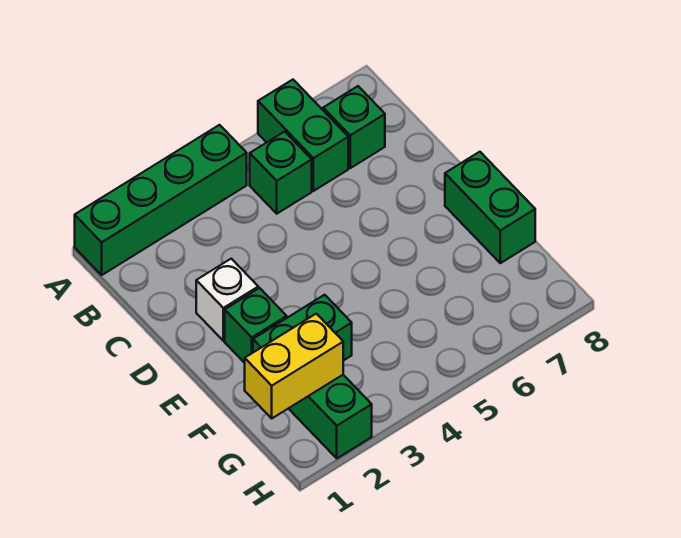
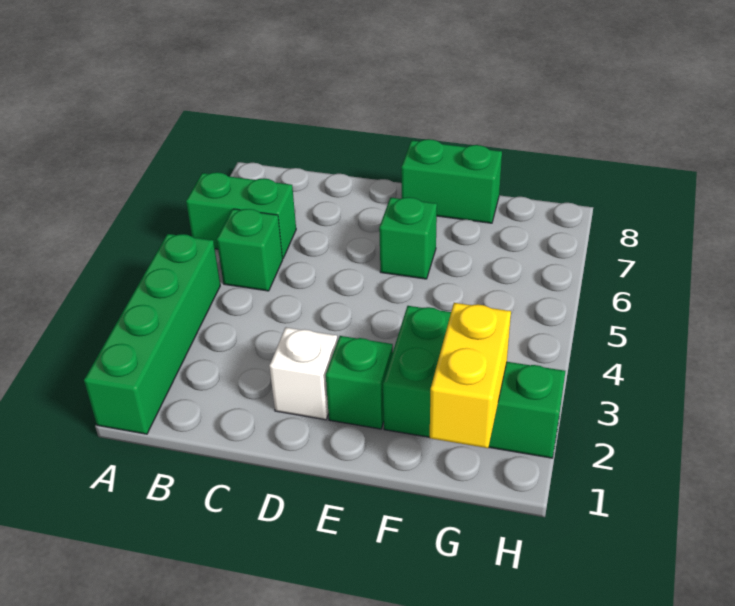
green brick B7 level 1 -> green brick E6 level 1

